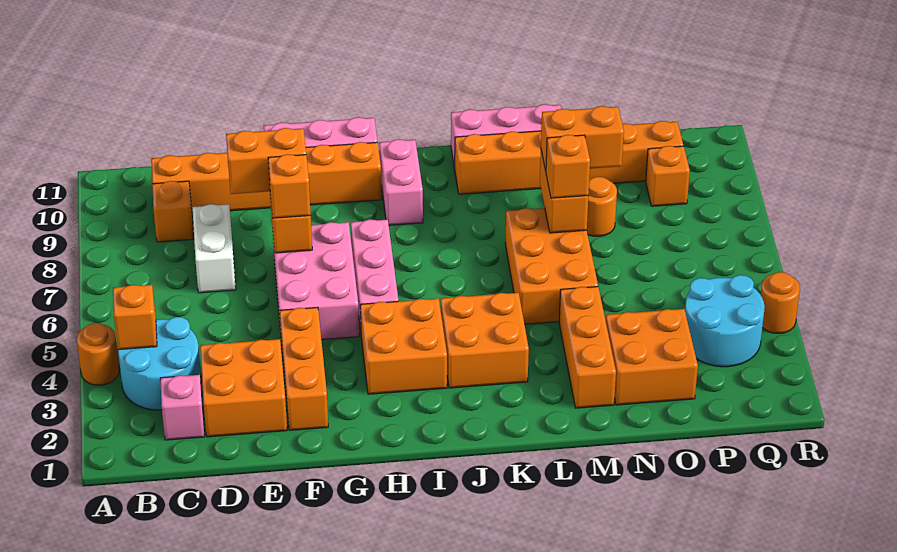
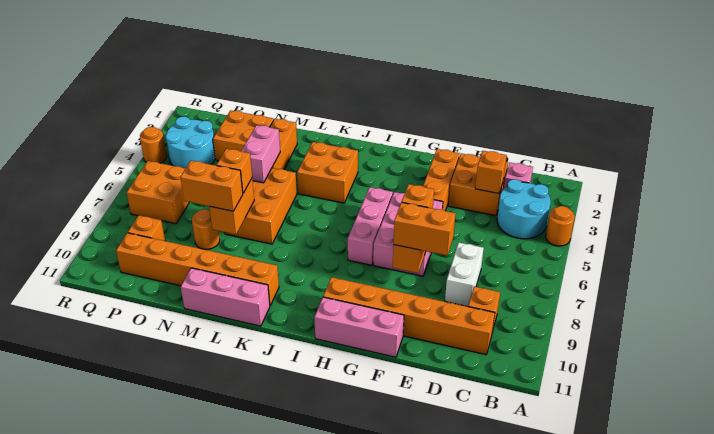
orange brick B4 level 2 -> orange brick D3 level 2
orange brick H3:I4 level 1 -> orange brick P6:Q7 level 1
pink brick I9:I10 level 1 -> pink brick M4:M5 level 2

